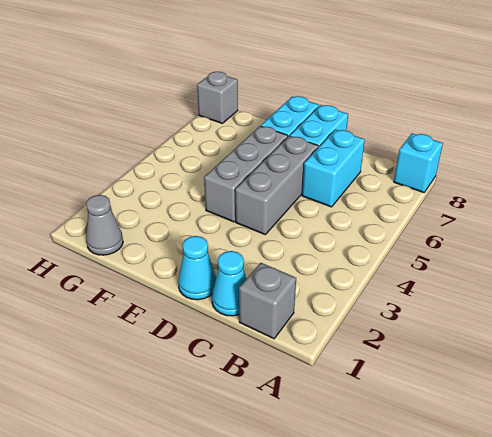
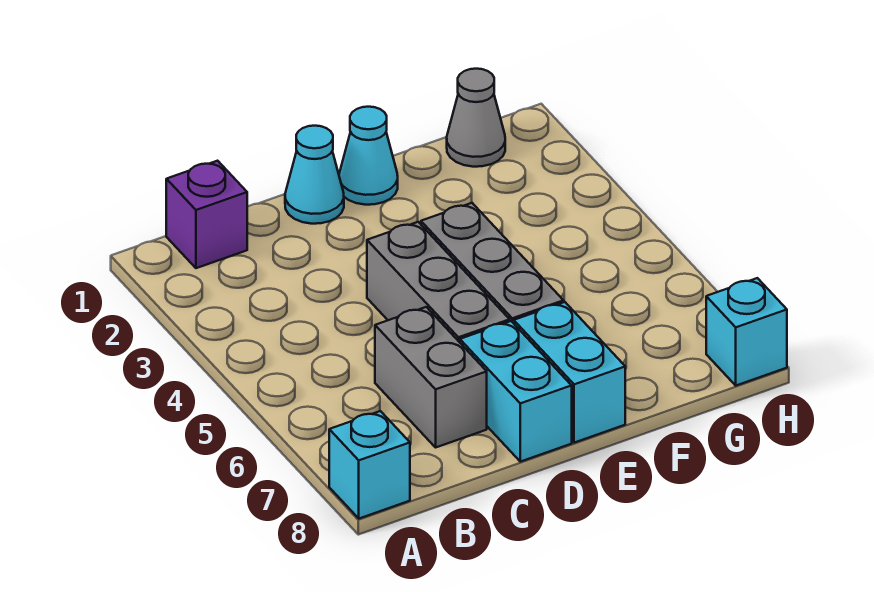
grey brick B1 level 1 -> purple brick B1 level 1
cyan cone C1 level 1 -> cyan cone E1 level 1
cyan brick C6:C7 level 1 -> grey brick C6:C7 level 1
grey brick H8 level 1 -> cyan brick H8 level 1

